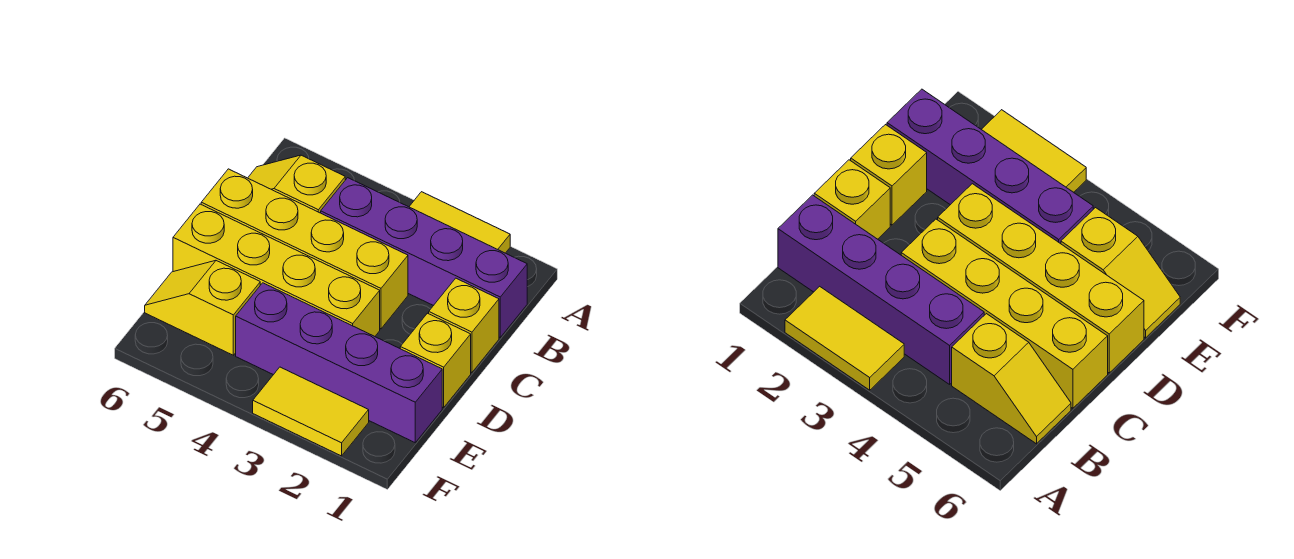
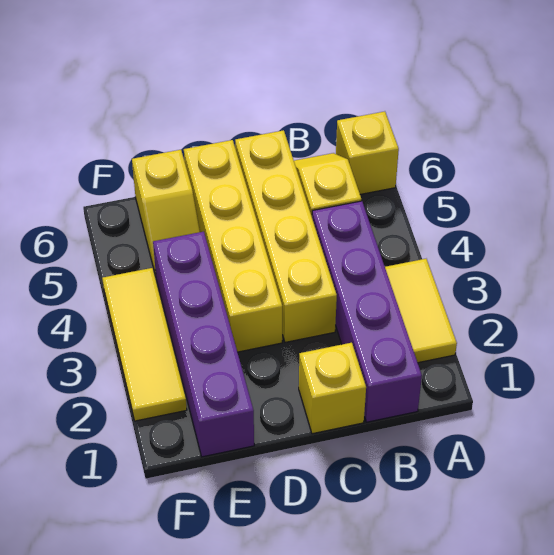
yellow brick D1 level 1 -> yellow brick A6 level 1
yellow slope E5:E6 level 1 top 5 -> yellow slope E5:E6 level 1 top 6
yellow tile F2:F3 level 1 -> yellow tile F2:F4 level 1

